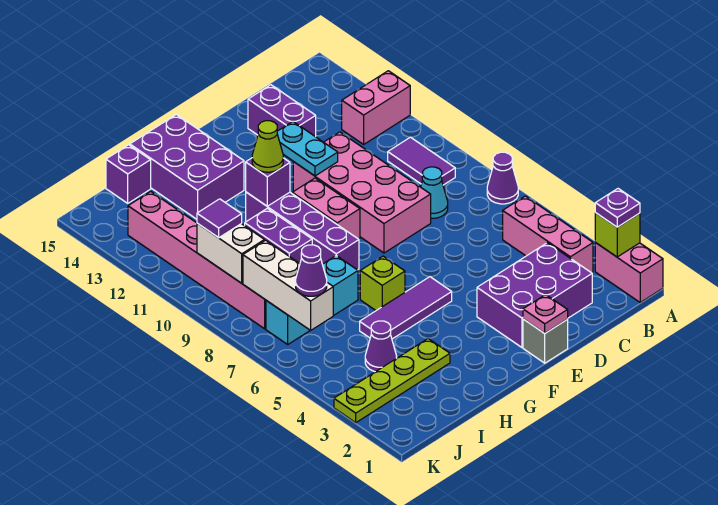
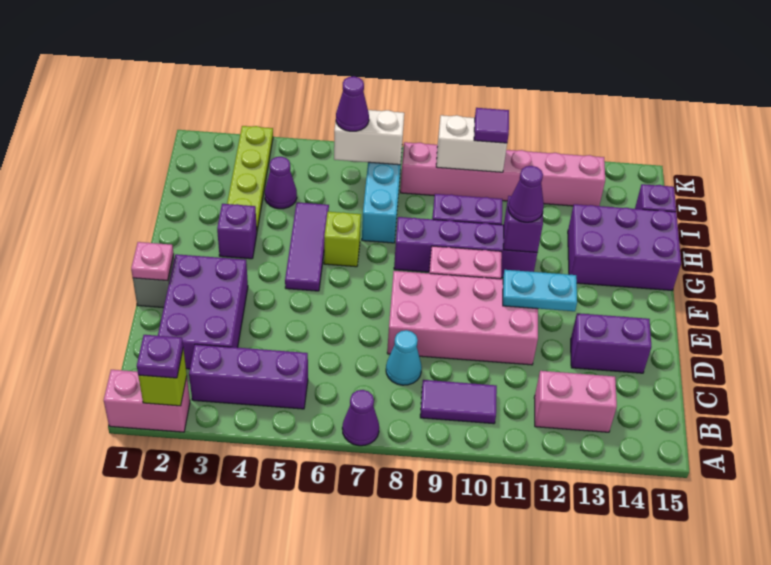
pink brick A12:B12 level 1 -> pink brick B12:B13 level 1
pink brick B3:B5 level 1 -> purple brick B3:B5 level 1
none -> purple brick G3 level 1
lime cone G11 level 3 -> purple cone G11 level 3
white brick J6:J8 level 2 -> white brick J6:J7 level 2

